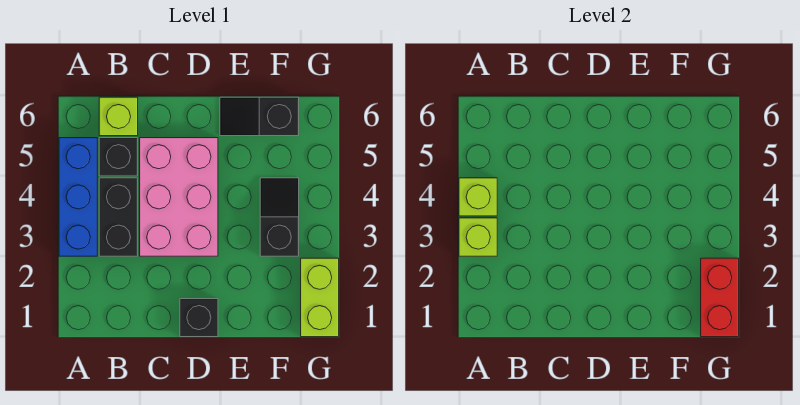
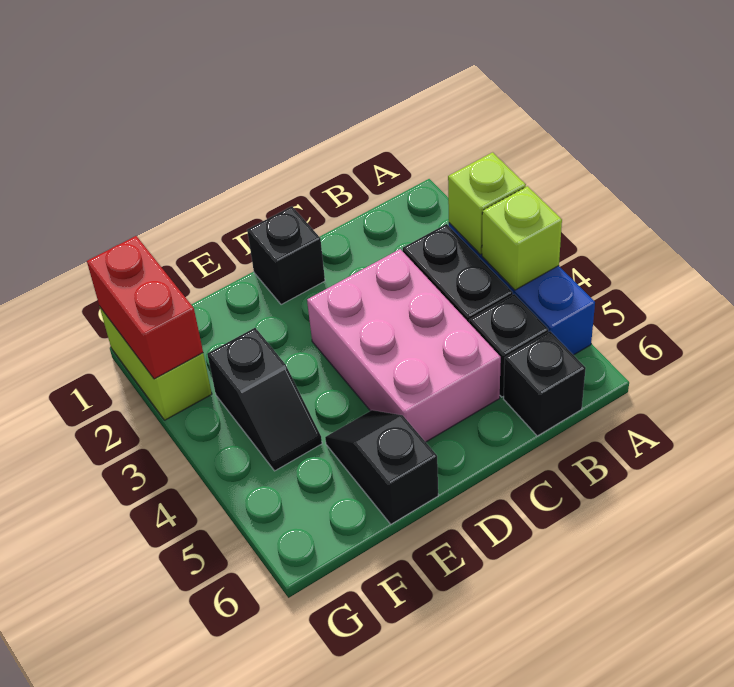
lime brick B6 level 1 -> black brick B6 level 1
black slope E6:F6 level 1 top F -> black slope E5:E6 level 1 top 6

